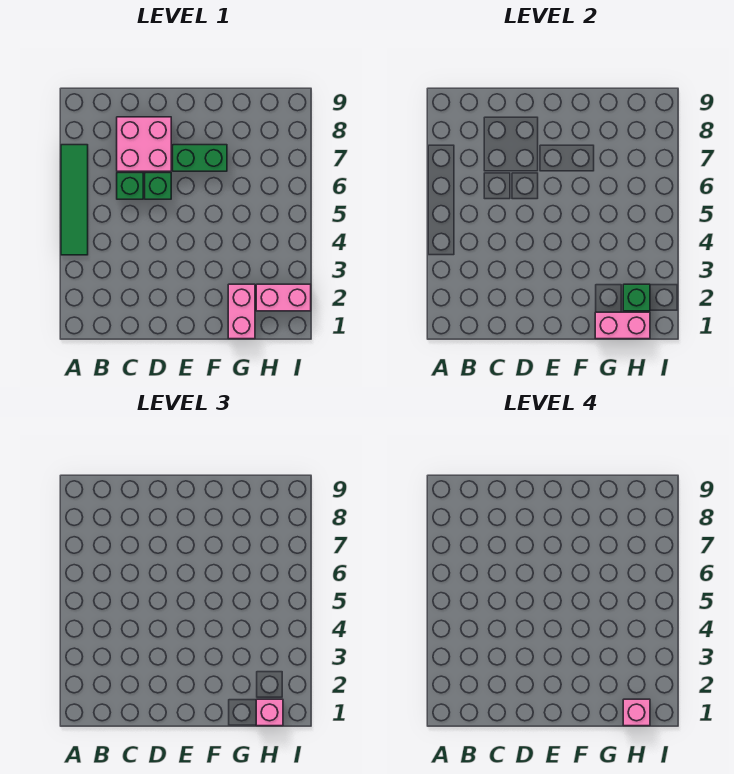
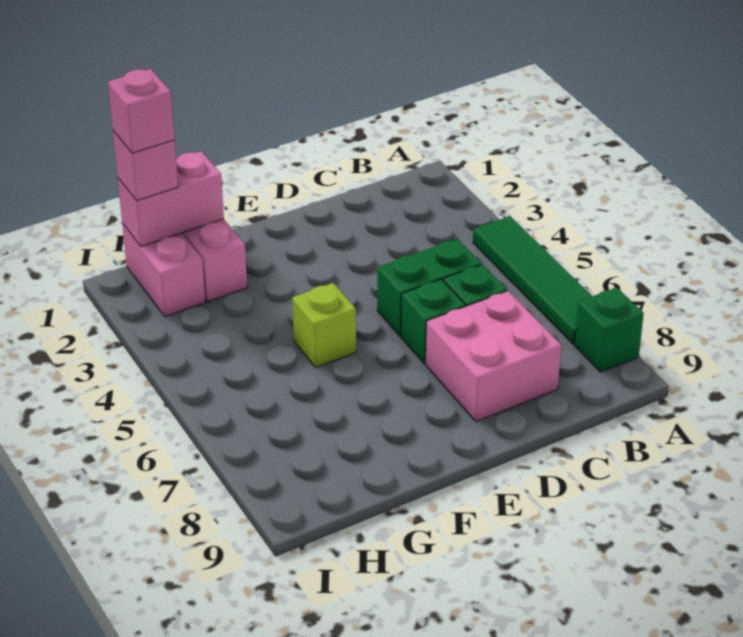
green brick E7:F7 level 1 -> green brick C5:D5 level 1
none -> lime brick F5 level 1
pink brick H2:I2 level 1 -> pink brick H1:H2 level 1
green brick H2 level 2 -> green brick A8 level 1

